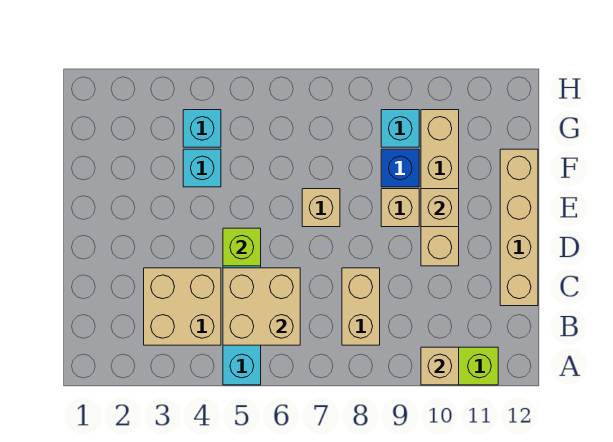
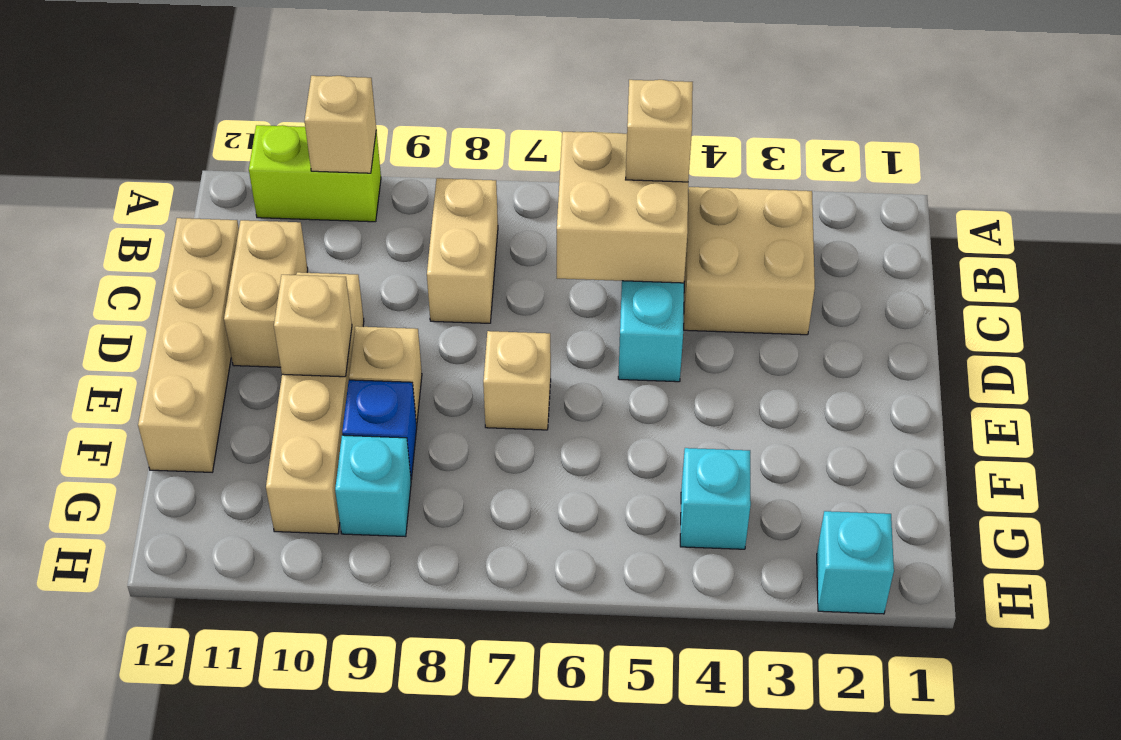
none -> tan brick B5 level 3
none -> tan brick C11:D11 level 1
lime brick D5 level 2 -> none
cyan brick F4 level 1 -> cyan brick H2 level 1

